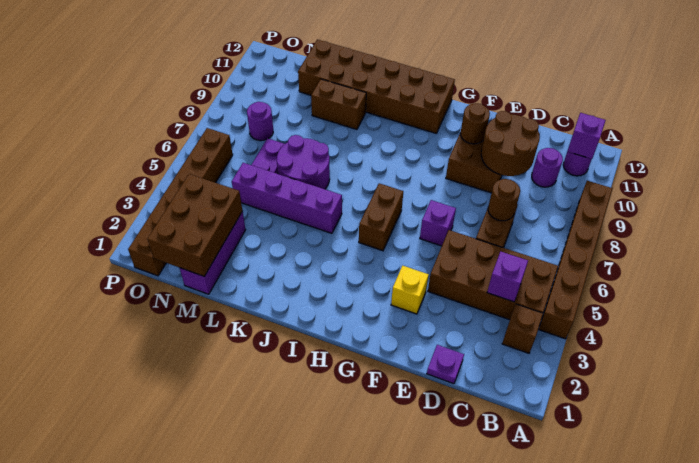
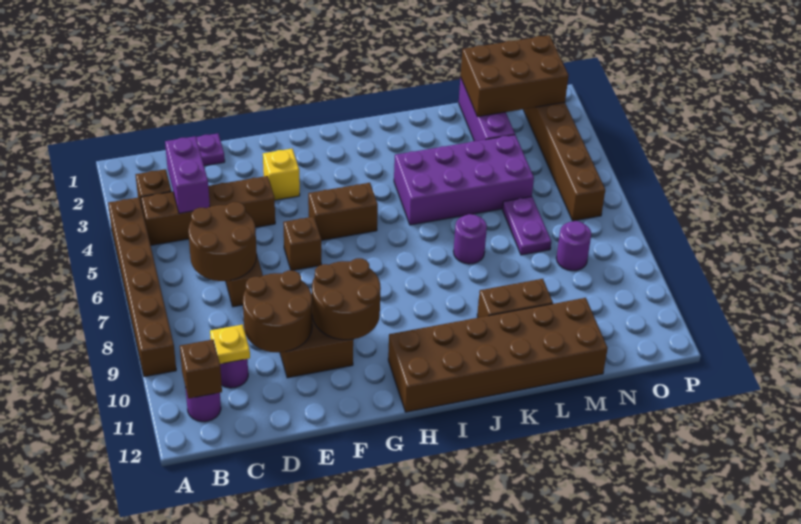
brown brick B4:E5 level 1 -> brown brick B4:E4 level 1
purple brick B11 level 2 -> brown brick B11 level 2
purple brick C4 level 2 -> purple brick C3:C4 level 2
none -> yellow plate C10 level 2
brown round brick D7 level 2 -> brown round brick C6:D7 level 2
purple brick F6 level 1 -> brown brick F6 level 1
brown round brick F10 level 2 -> brown round brick F9:G10 level 2
brown brick H5:H6 level 1 -> brown brick G5:H5 level 1
purple brick J5:M5 level 1 -> purple brick J4:M5 level 1
purple round brick K6:L7 level 1 -> purple round brick K7 level 1
brown brick M1:N3 level 2 -> brown brick M1:O2 level 2

